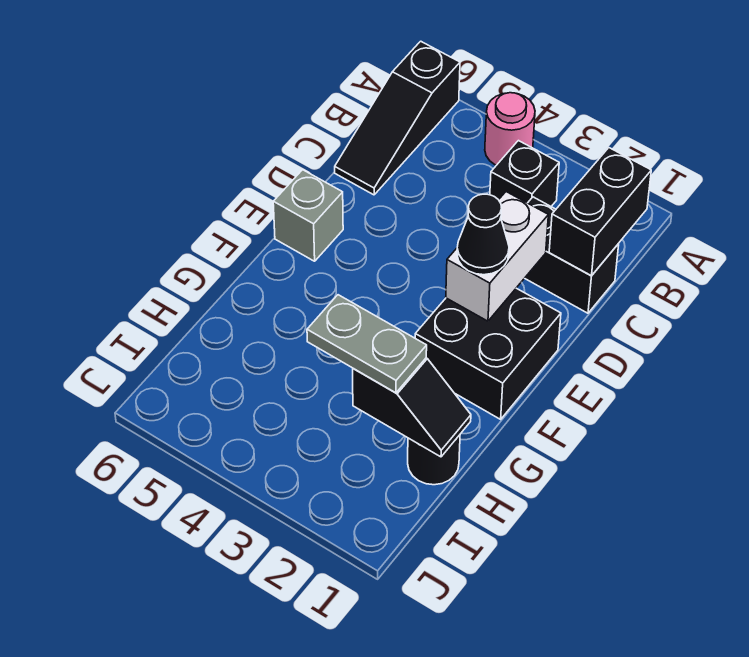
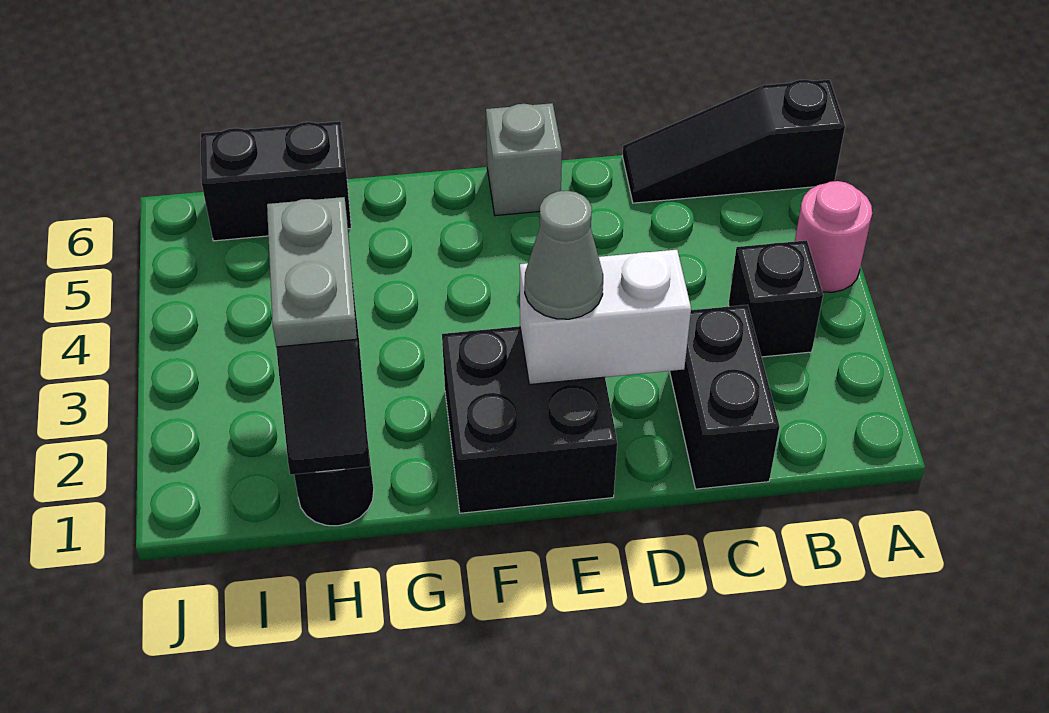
black brick B1:C1 level 2 -> black brick H6:I6 level 1
black cone E2 level 3 -> grey cone E2 level 3

